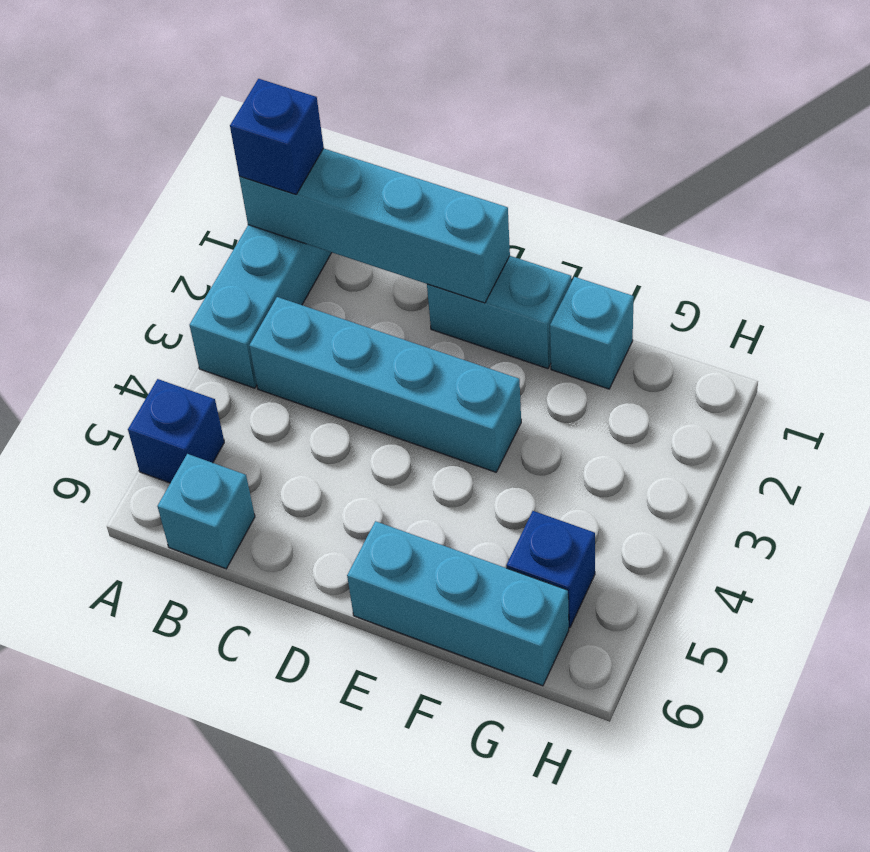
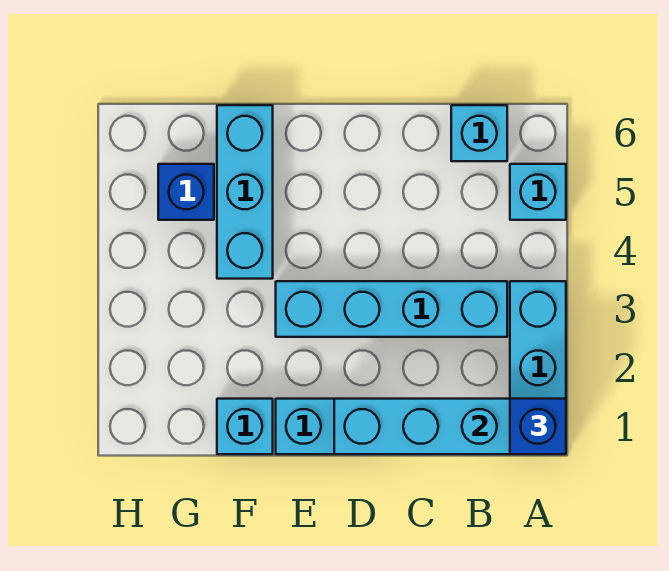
blue brick A5 level 1 -> cyan brick A5 level 1
cyan brick E6:G6 level 1 -> cyan brick F4:F6 level 1

